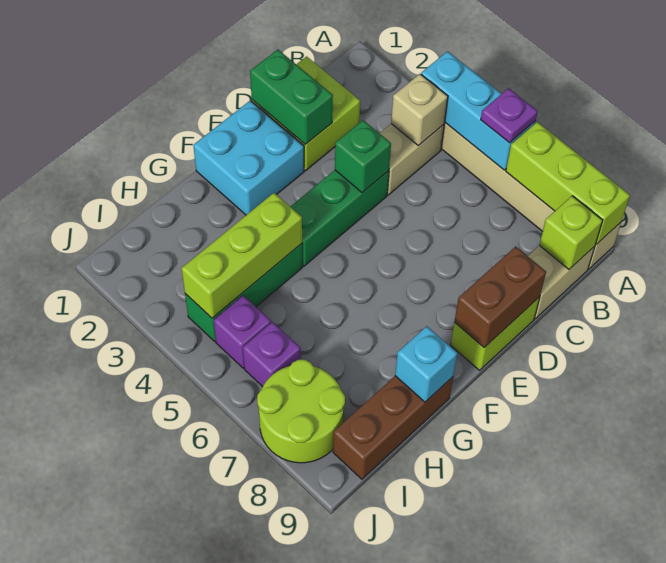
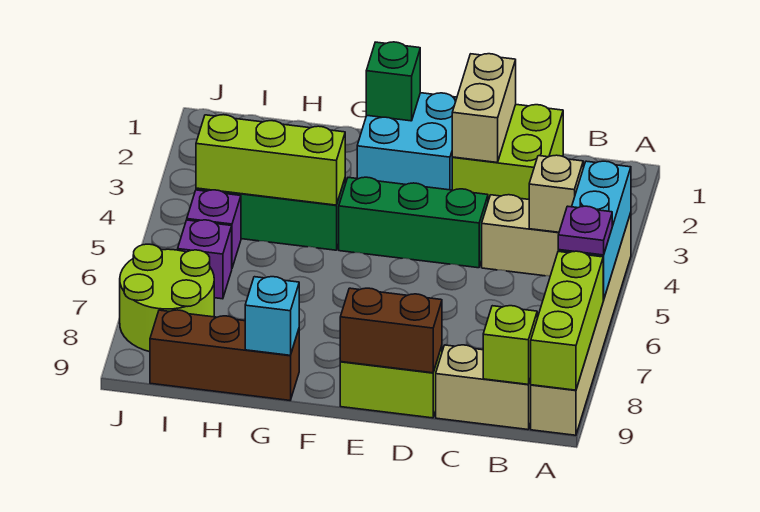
green brick D1:D2 level 2 -> tan brick D1:D2 level 2
green brick D4 level 2 -> green brick F1 level 2

